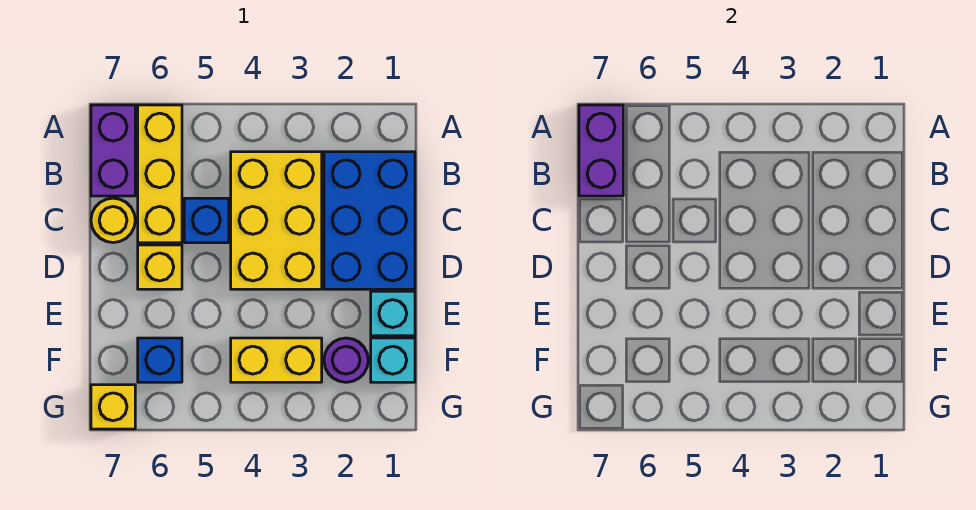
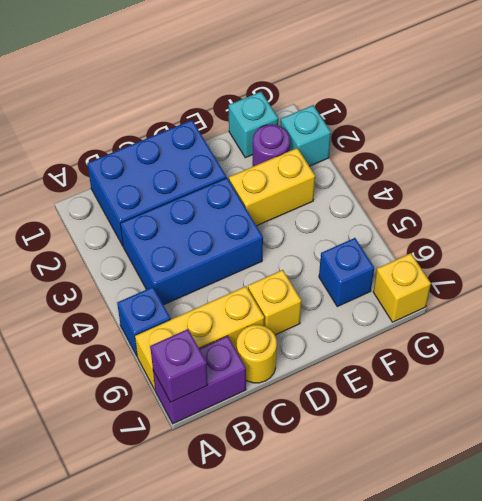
purple brick A7:B7 level 2 -> purple brick A7 level 2
yellow brick B3:D4 level 1 -> blue brick B3:D4 level 1
blue brick C5 level 1 -> blue brick A5 level 1
cyan brick E1 level 1 -> cyan brick G2 level 1
yellow brick F3:F4 level 1 -> yellow brick E3:F3 level 1

